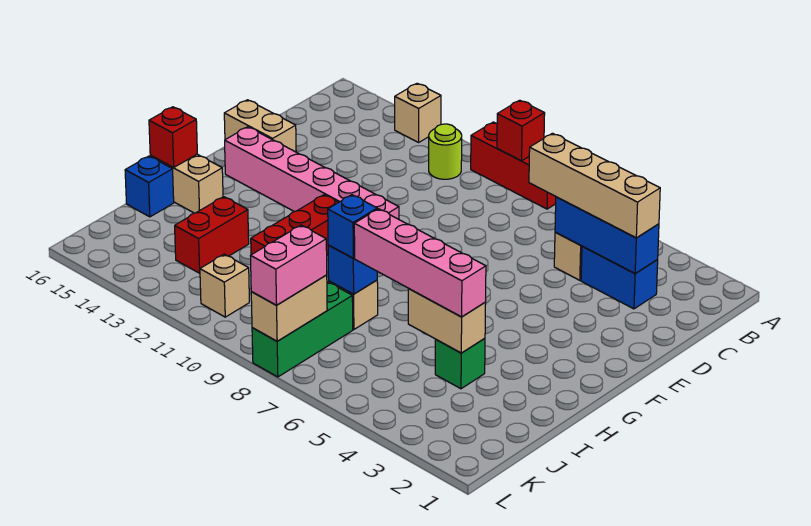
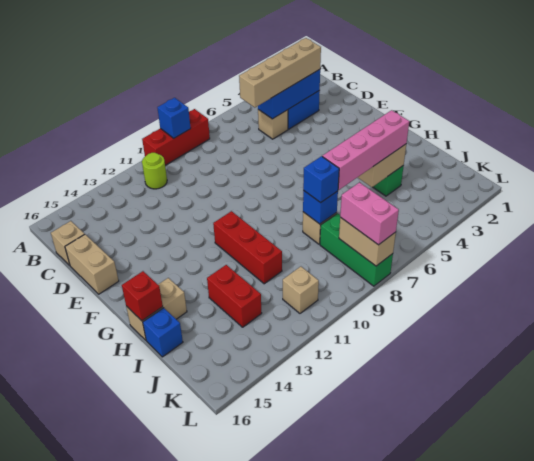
red brick A9 level 2 -> blue brick A9 level 2
tan brick A13 level 1 -> tan brick C16 level 1
tan brick E15:E16 level 1 -> tan brick D16:E16 level 1
pink brick F10:F15 level 1 -> none

